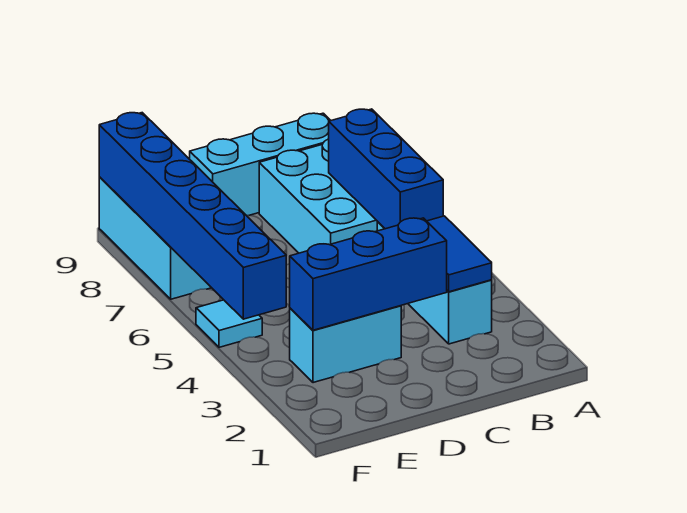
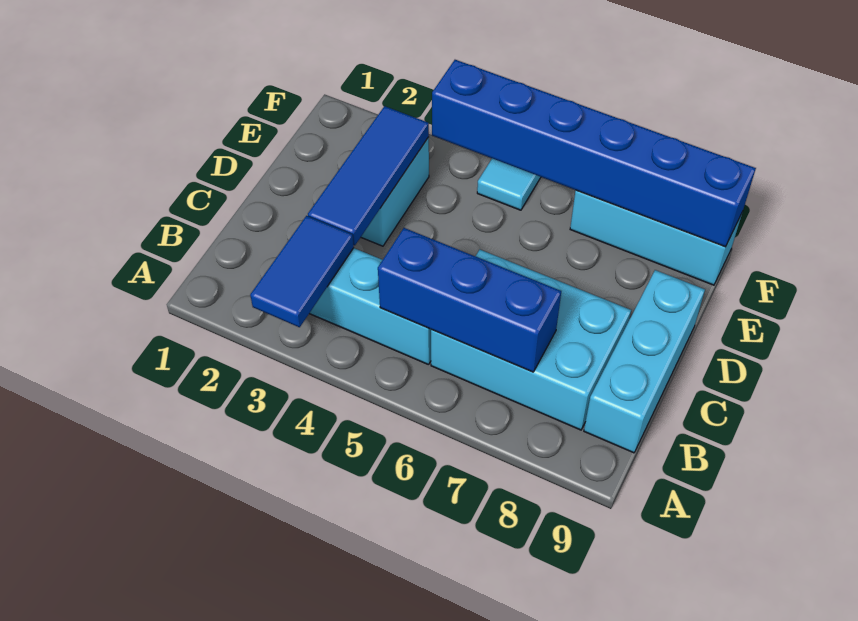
blue tile B3:B4 level 2 -> blue tile A3:B3 level 2
blue brick C3:E3 level 2 -> blue tile C3:E3 level 2

